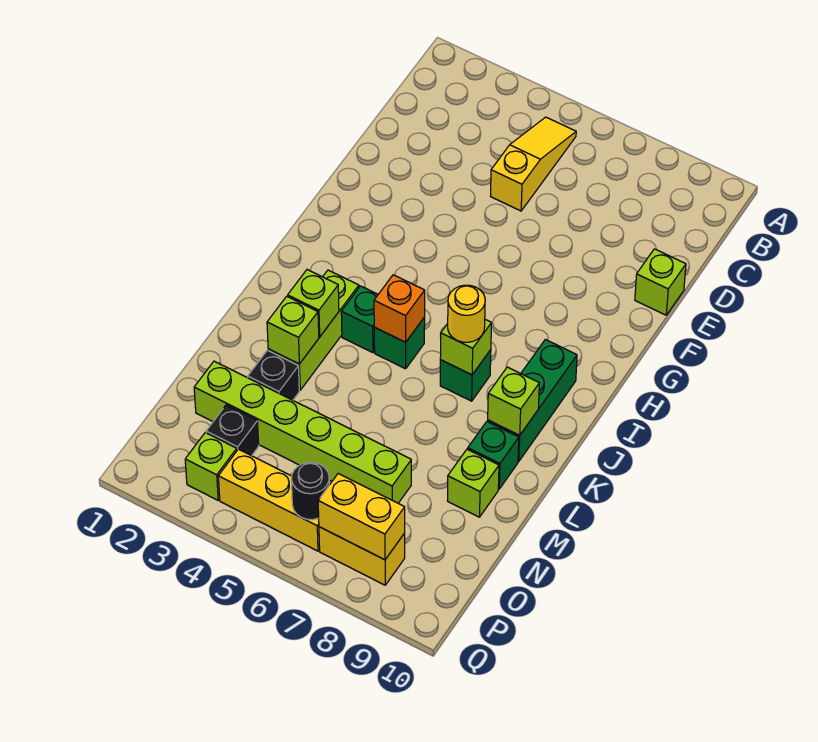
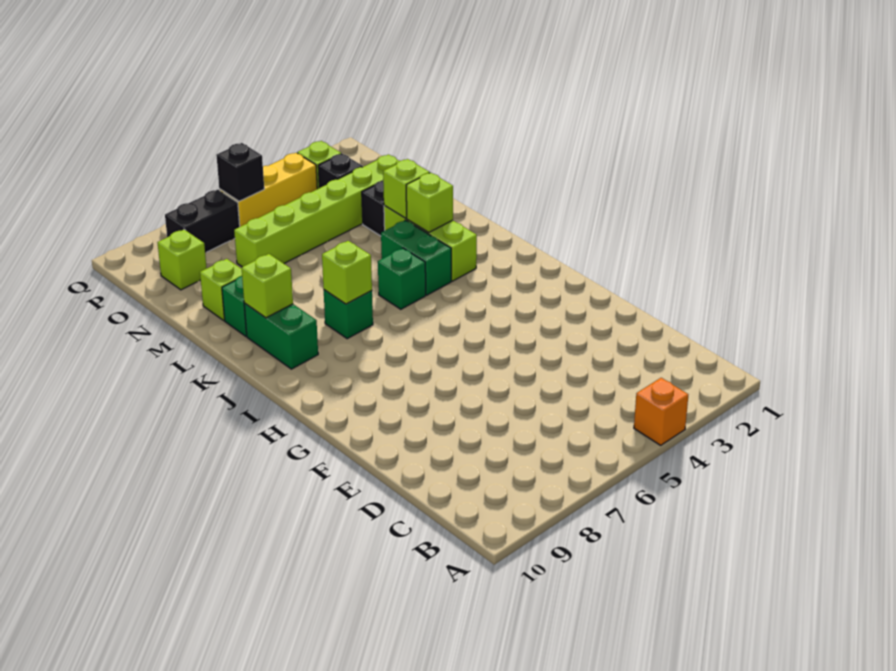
yellow slope B5:D5 level 1 top D -> none
lime brick E10 level 1 -> lime brick O9 level 1
green brick I9:K9 level 1 -> green brick J9:K9 level 1
green brick J4 level 1 -> green brick J4:K4 level 1
orange brick J5 level 2 -> orange brick A4 level 1
yellow round brick J7 level 3 -> none
black round brick P6 level 2 -> black brick P6 level 2
yellow brick P7:P8 level 1 -> black brick P7:P8 level 1
yellow brick P7:P8 level 2 -> none

